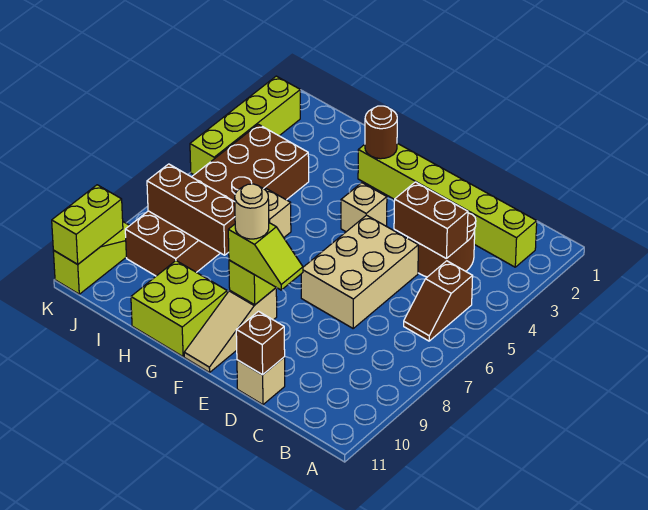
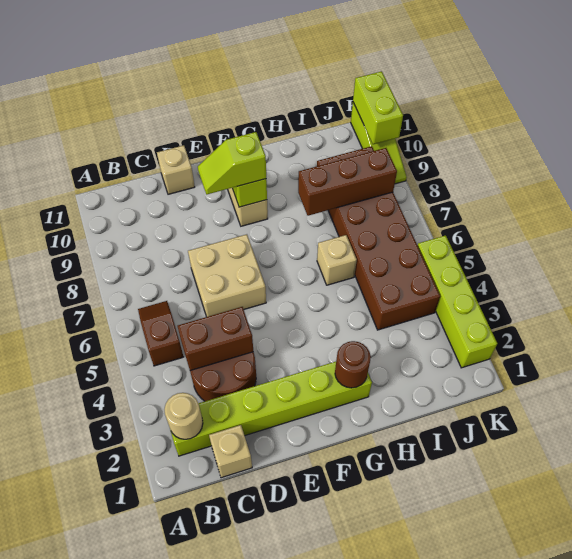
tan brick D5:E7 level 1 -> tan brick D6:E7 level 1
brown brick D11 level 2 -> none
tan brick F4 level 1 -> tan brick C1 level 1
tan round brick F9 level 4 -> tan round brick B2 level 2
lime brick G10:H11 level 1 -> none

